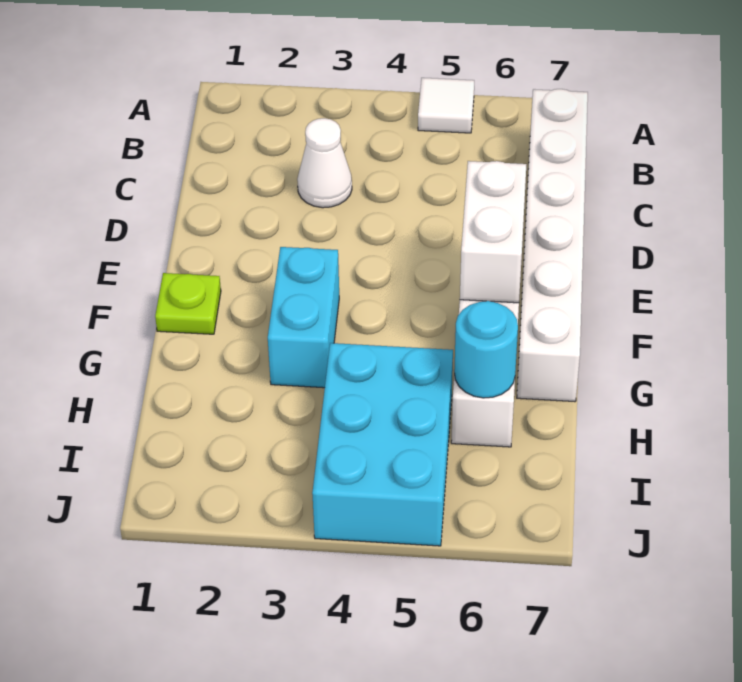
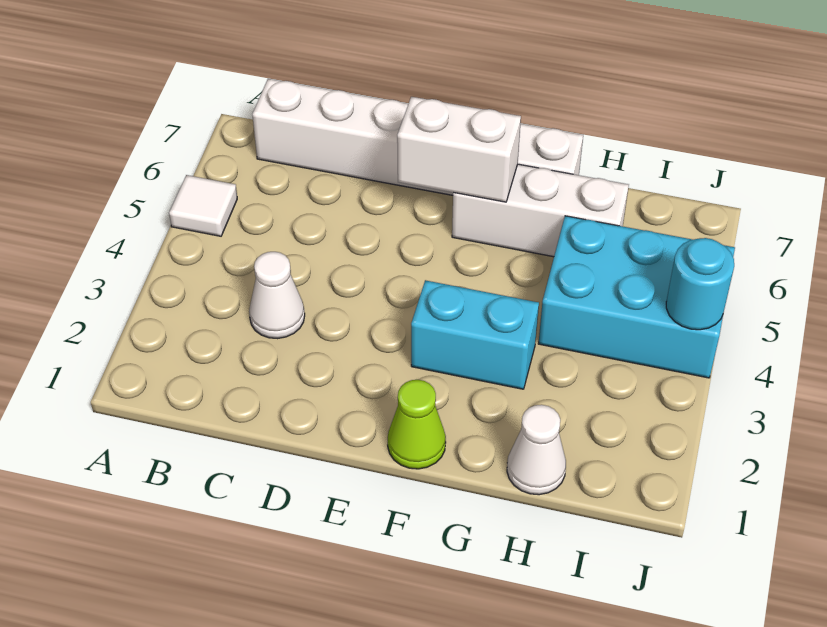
lime plate F1 level 1 -> lime cone F1 level 1
none -> white cone H1 level 1
cyan round brick H6 level 2 -> cyan round brick J4 level 2

